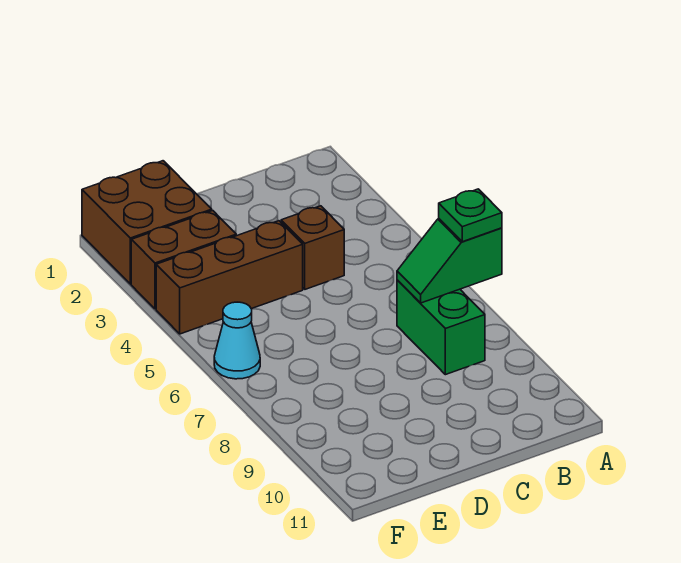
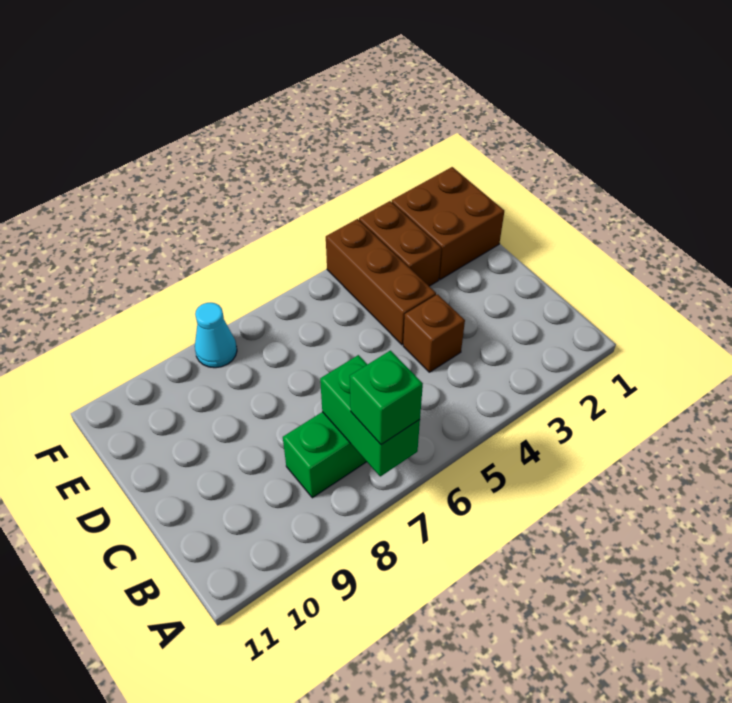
green slope A7:B7 level 2 top A -> green brick A7:B7 level 2
green plate A7 level 3 -> green brick A7 level 3
cyan cone F6 level 1 -> cyan cone F8 level 1

